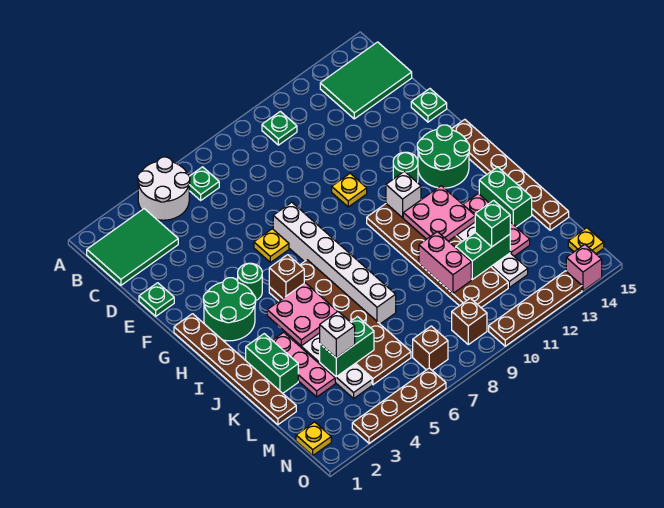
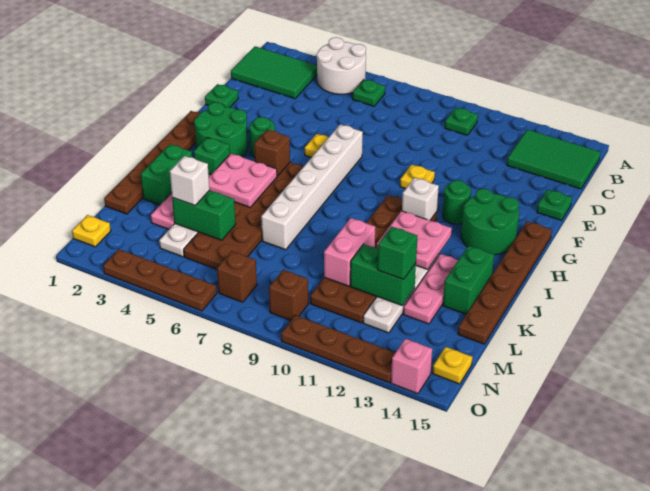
none -> green brick I3 level 1

